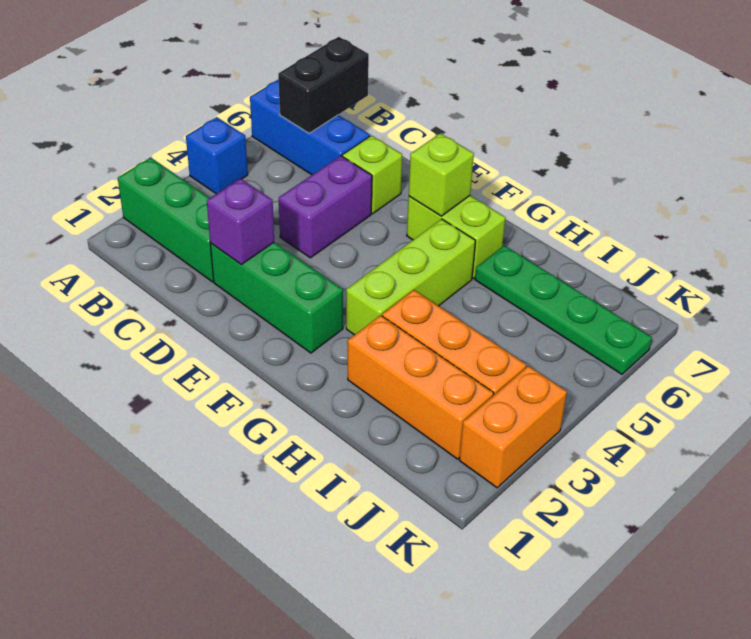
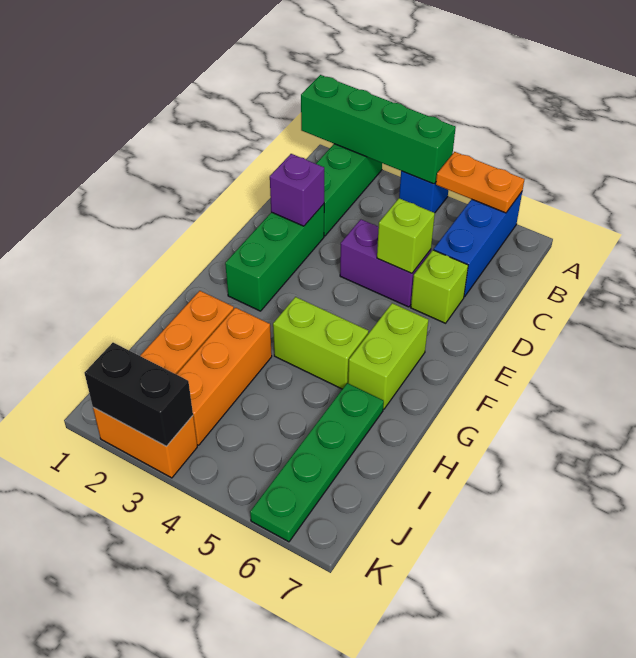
none -> green brick A1:A4 level 2
none -> orange plate A5:A6 level 2
black brick B6:B7 level 2 -> black brick K2:K3 level 2
lime brick F6 level 2 -> lime brick D5 level 2
lime brick G3:G5 level 1 -> lime brick G4:G5 level 1

